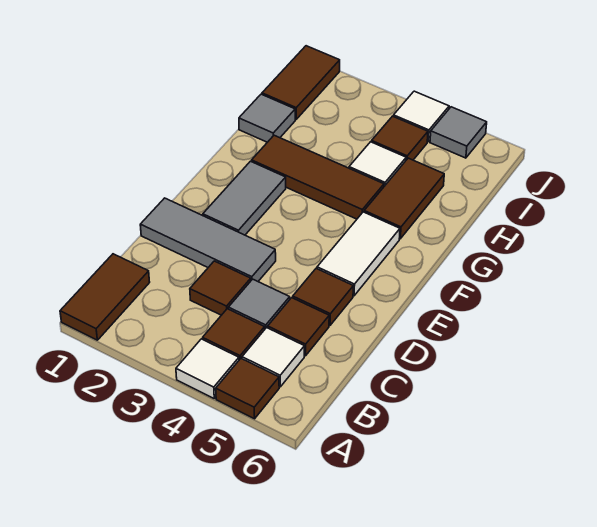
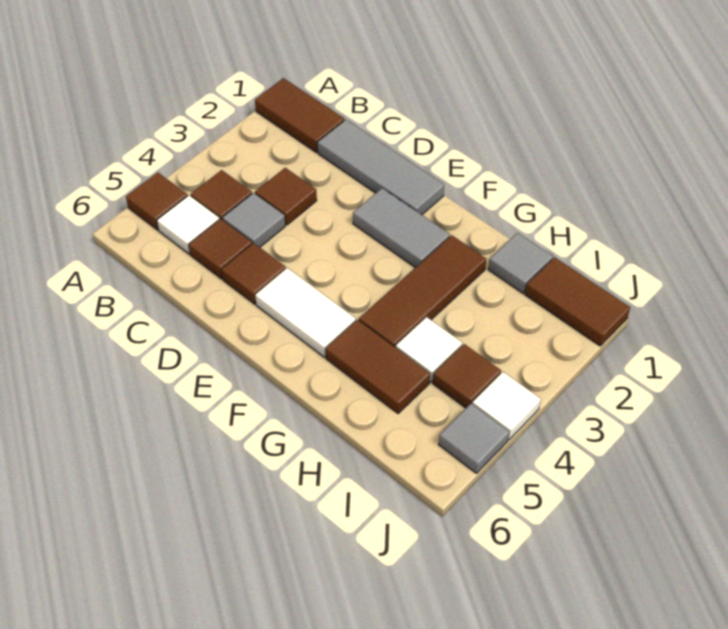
white tile A4 level 1 -> none
grey tile D1:D3 level 1 -> grey tile C1:E1 level 1

